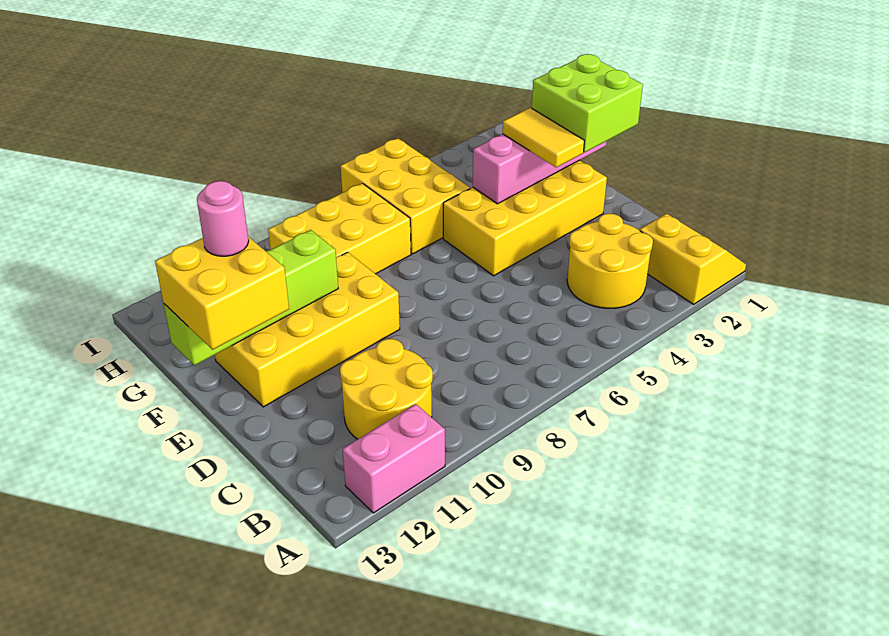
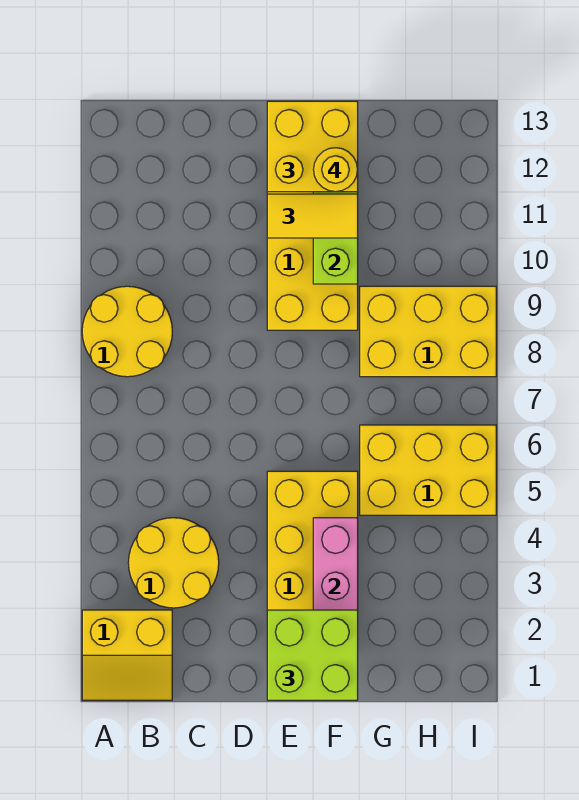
pink brick A11:A12 level 1 -> none
yellow round brick B10:C11 level 1 -> yellow round brick A8:B9 level 1
yellow tile E3:F3 level 3 -> yellow tile E11:F11 level 3
pink round brick F12 level 4 -> yellow round brick F12 level 4
yellow brick G7:H9 level 1 -> yellow brick G8:I9 level 1

